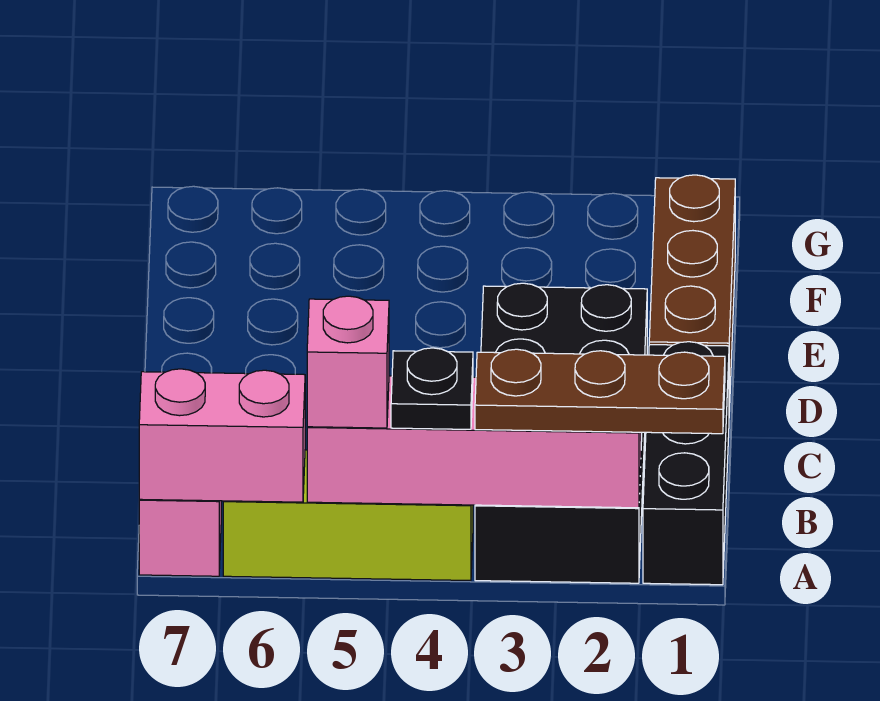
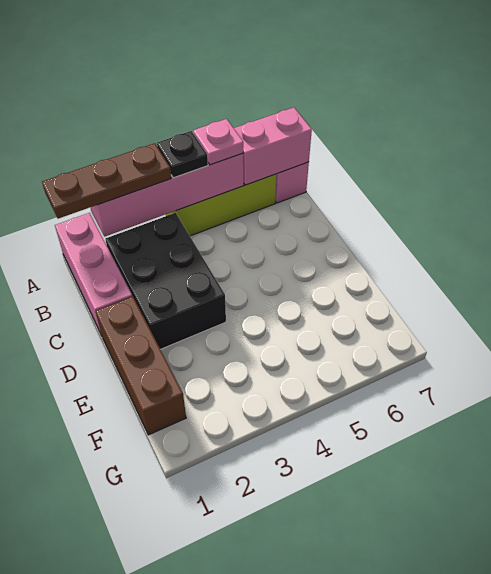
black brick A1:C1 level 1 -> pink brick A1:C1 level 1
black brick A2:D3 level 1 -> black brick B2:D3 level 1
pink brick A5 level 3 -> pink plate A5 level 3

